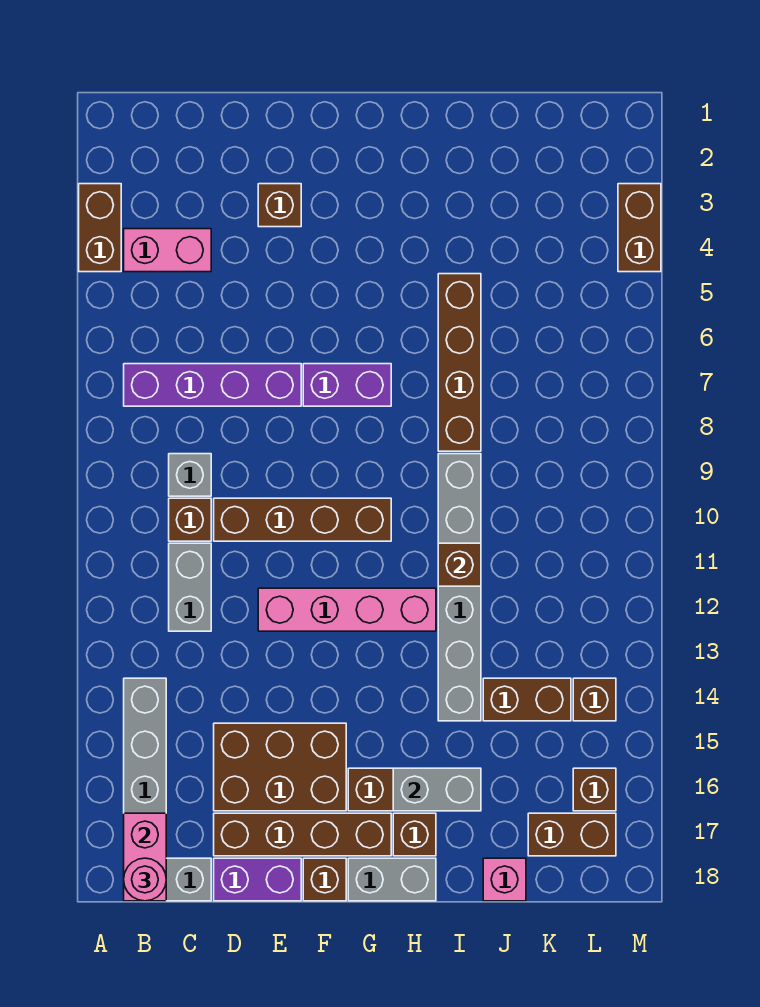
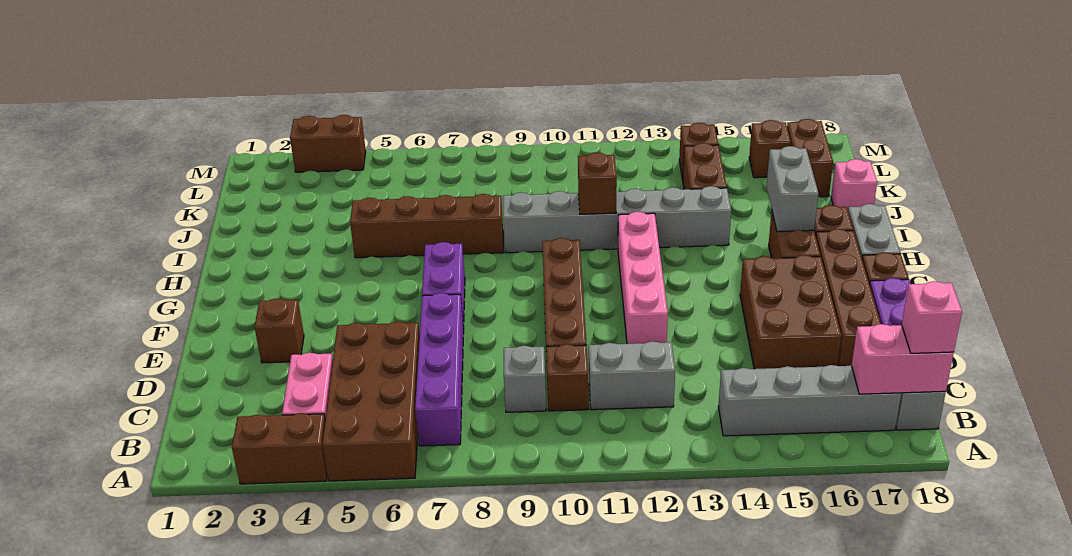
none -> brown brick A5:D6 level 1
pink round brick B18 level 3 -> pink brick B18 level 3

